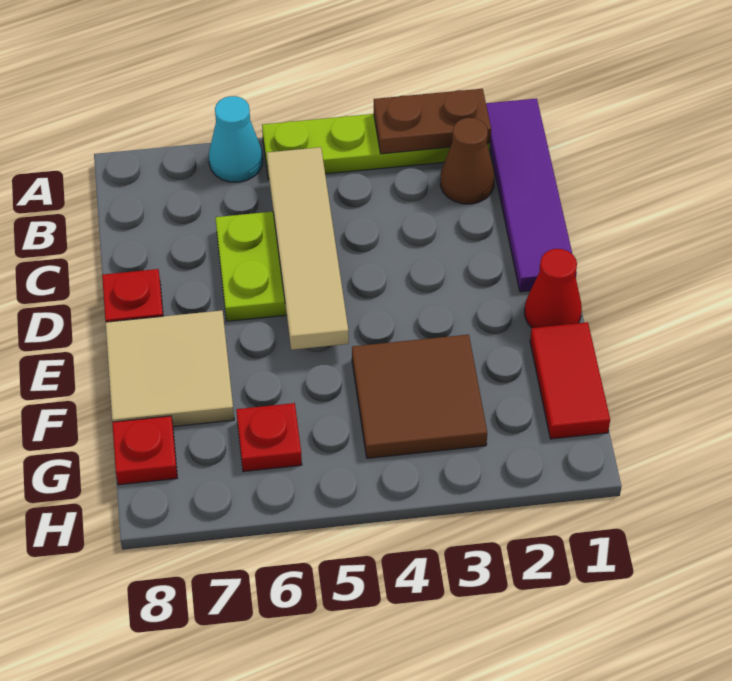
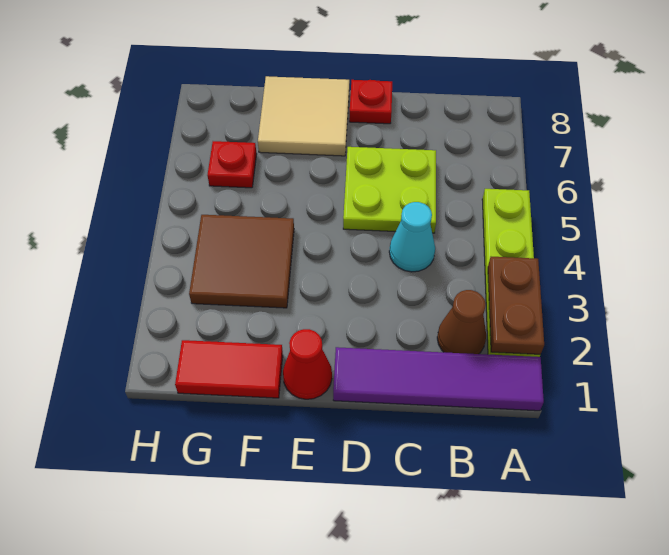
cyan cone A6 level 1 -> cyan cone C4 level 1
tan tile B5:E5 level 2 -> none
red plate G8 level 1 -> none

